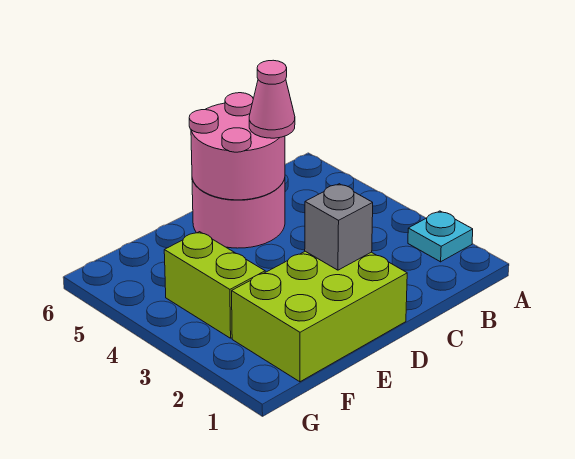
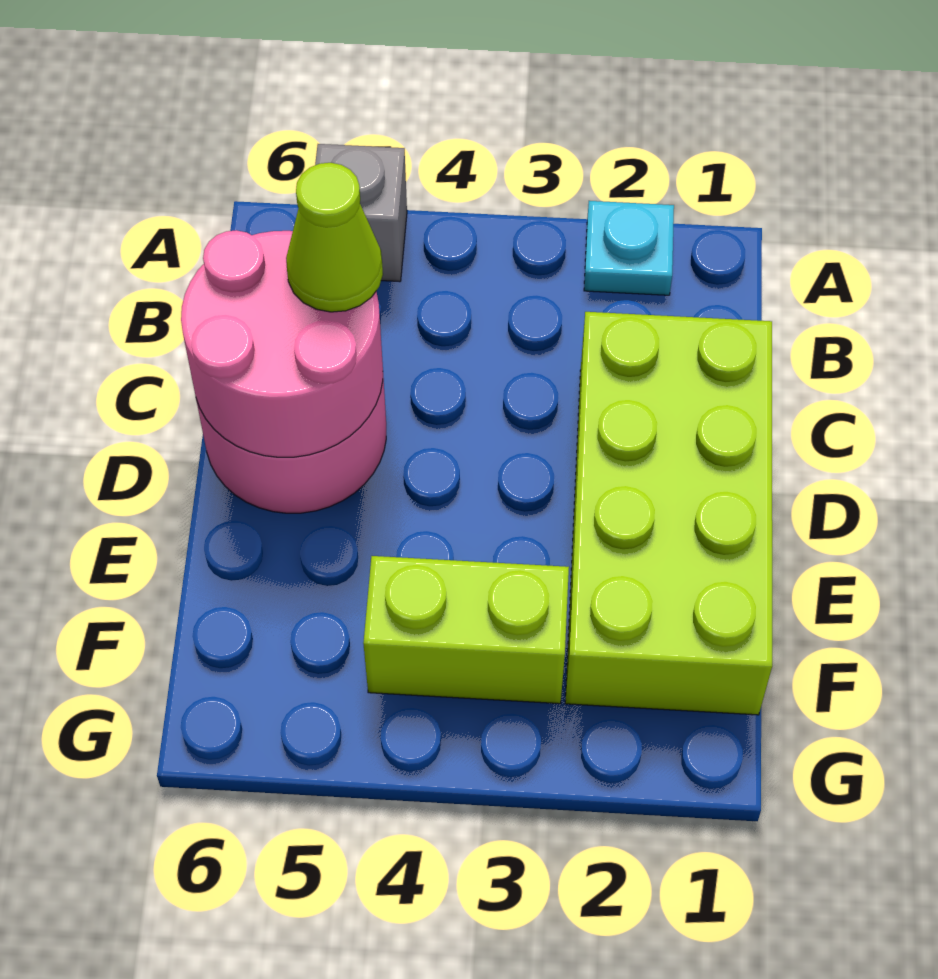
pink cone C5 level 3 -> lime cone C5 level 3
lime brick D1:F2 level 1 -> lime brick C1:F2 level 1
grey brick D2 level 2 -> grey brick A5 level 1

